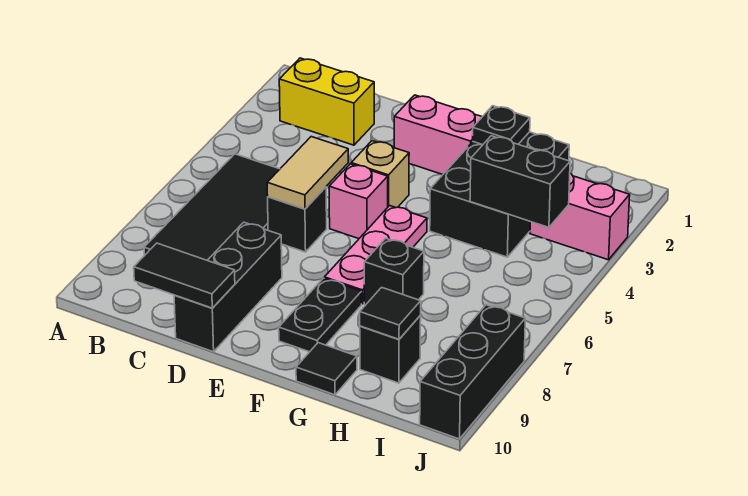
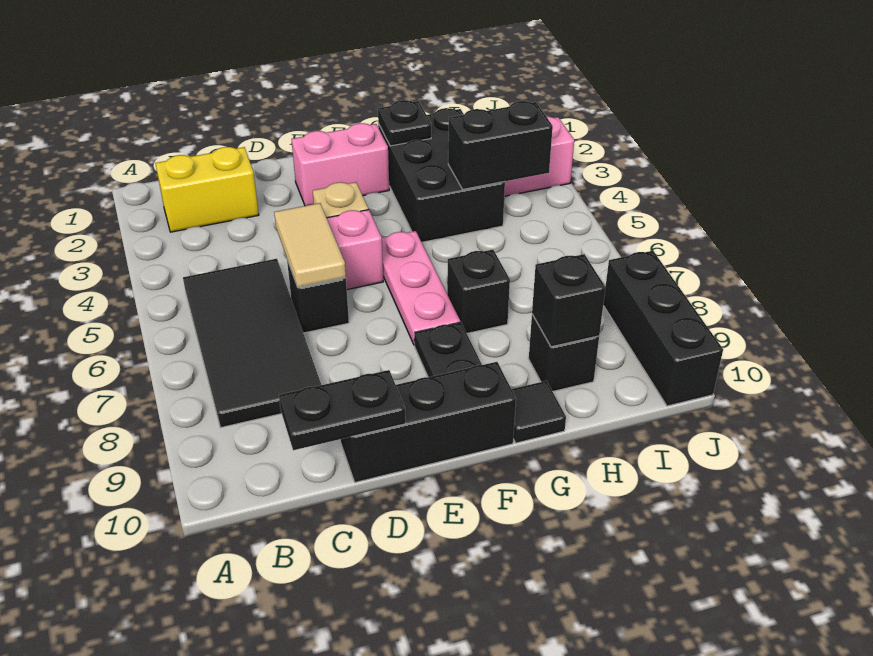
black tile C10:D10 level 2 -> black plate C10:D10 level 2
black brick D8:D10 level 1 -> black brick D10:F10 level 1
black tile H9 level 2 -> black brick H9 level 2

